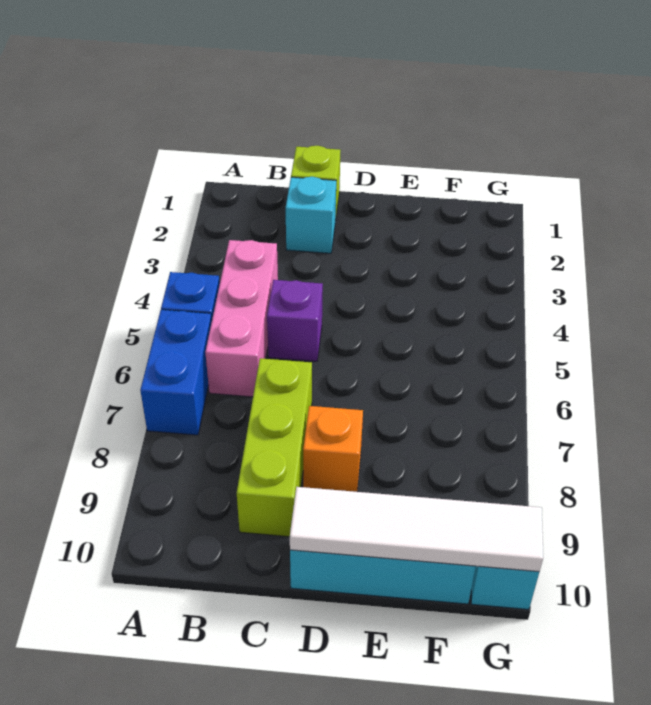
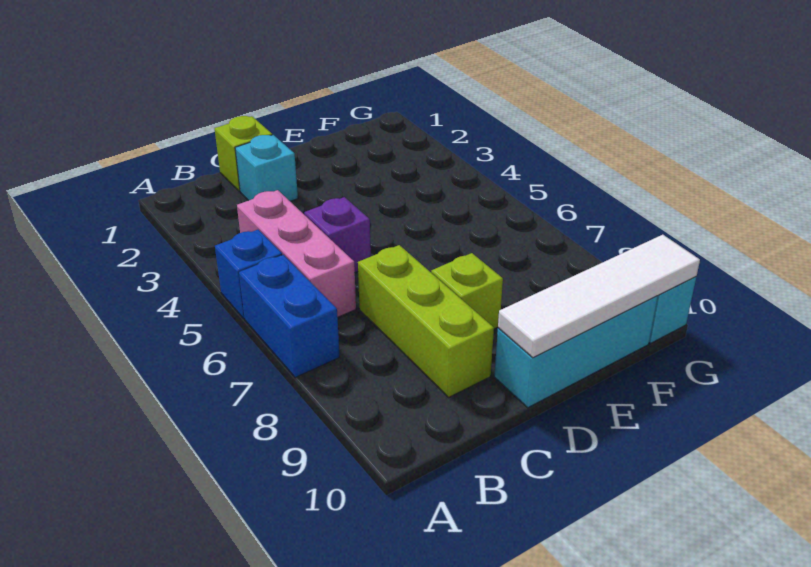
orange brick D8 level 1 -> lime brick D8 level 1

